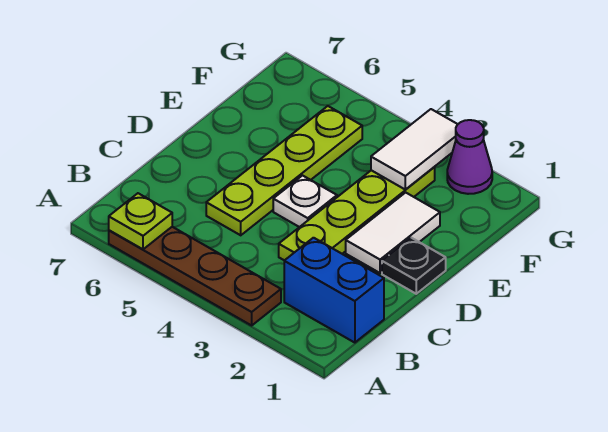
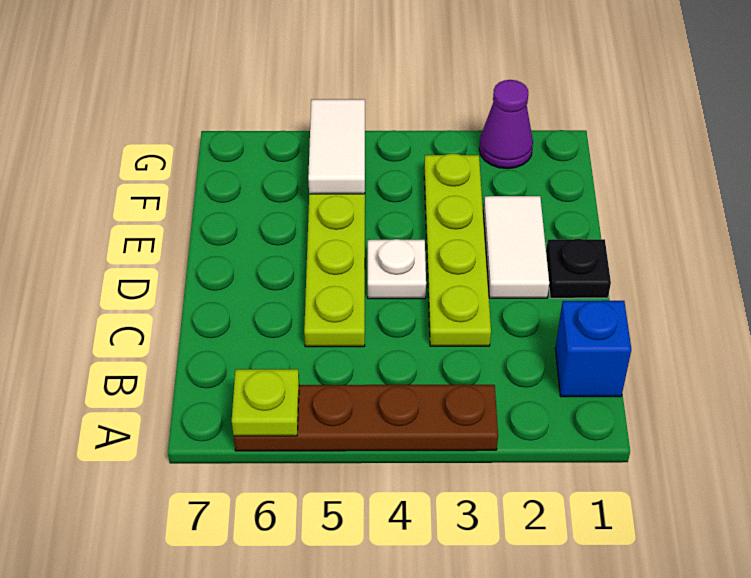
blue brick B1:B2 level 1 -> blue brick B1 level 1
white tile F3:G3 level 2 -> white tile F5:G5 level 2

